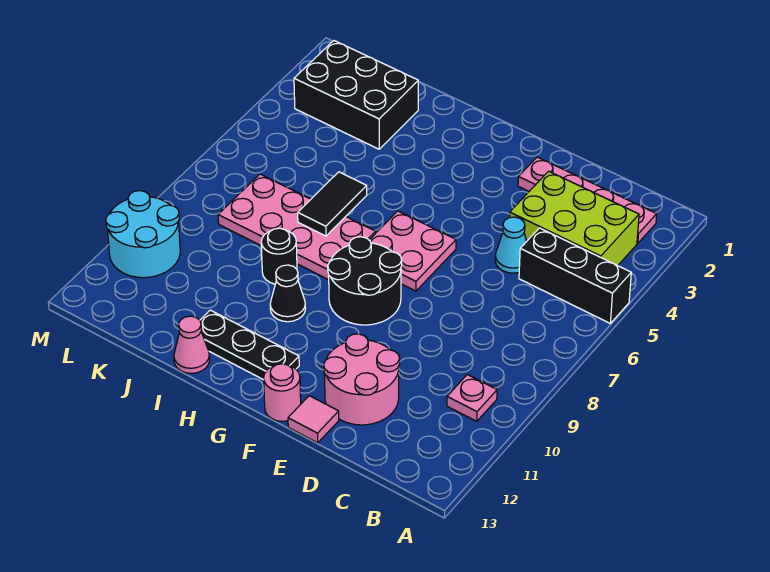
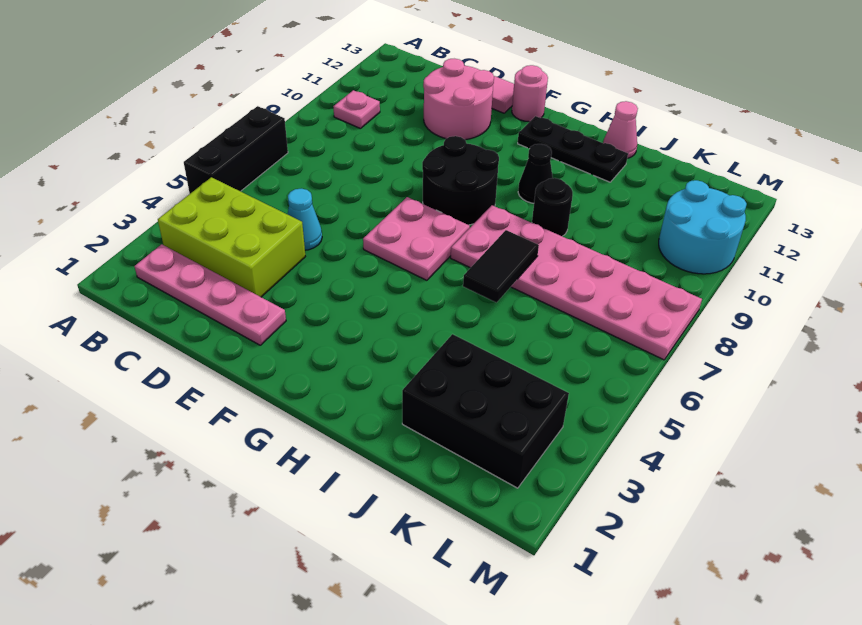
black brick A5:C5 level 1 -> black brick A5:A7 level 1
pink plate H7:K8 level 1 -> pink plate H7:M8 level 1

